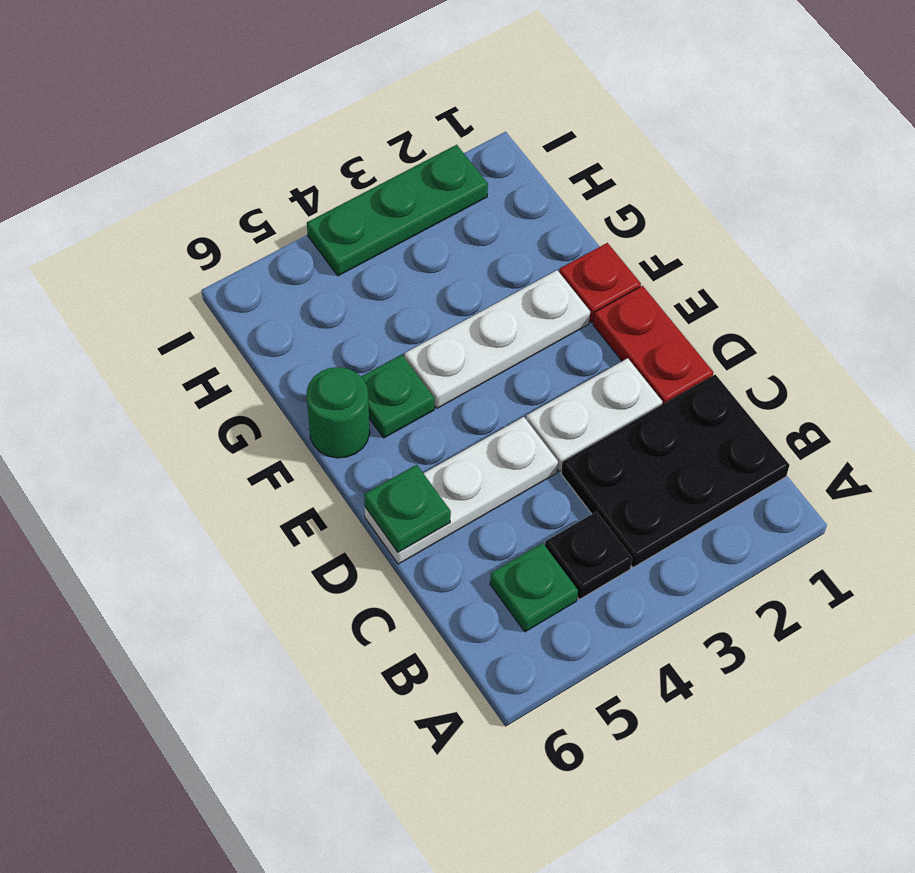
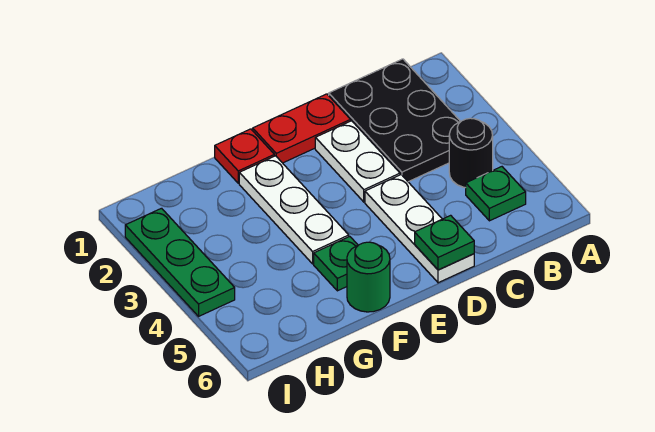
black plate B4 level 1 -> black round brick B4 level 1

